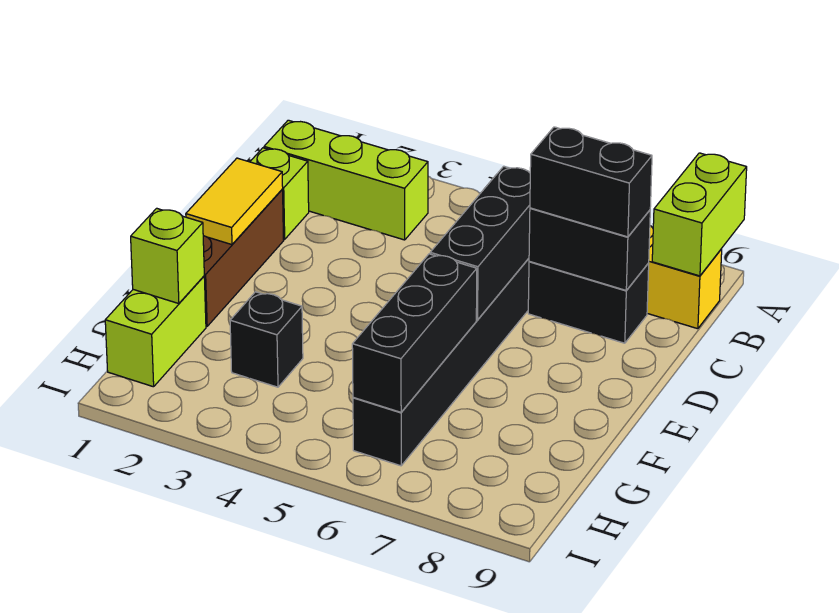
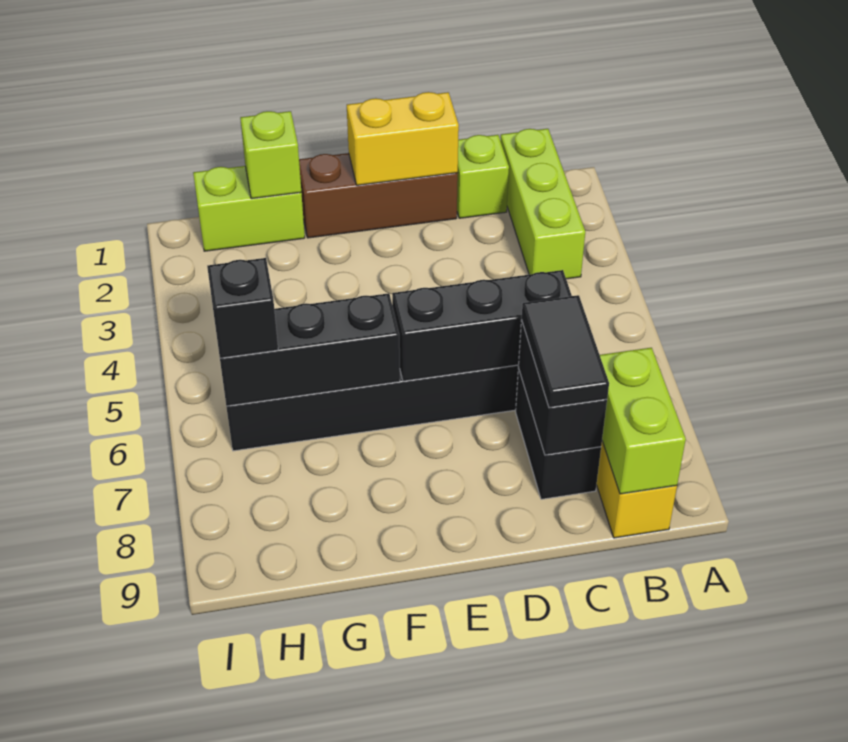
lime brick A9:B9 level 2 -> lime brick B8:B9 level 2
black brick C7:C8 level 3 -> black tile C7:C8 level 3
yellow tile D1:E1 level 2 -> yellow brick D1:E1 level 2
black brick G3 level 1 -> black brick H6 level 3

